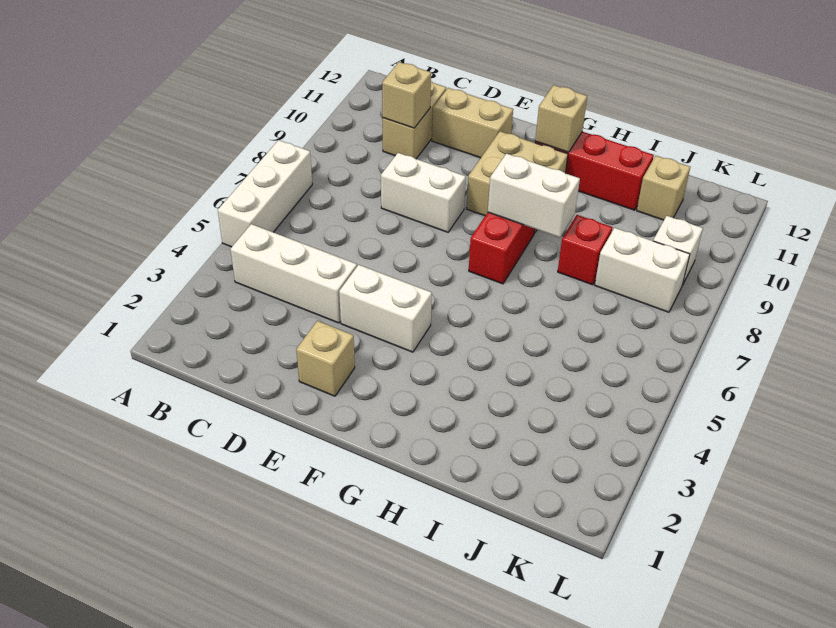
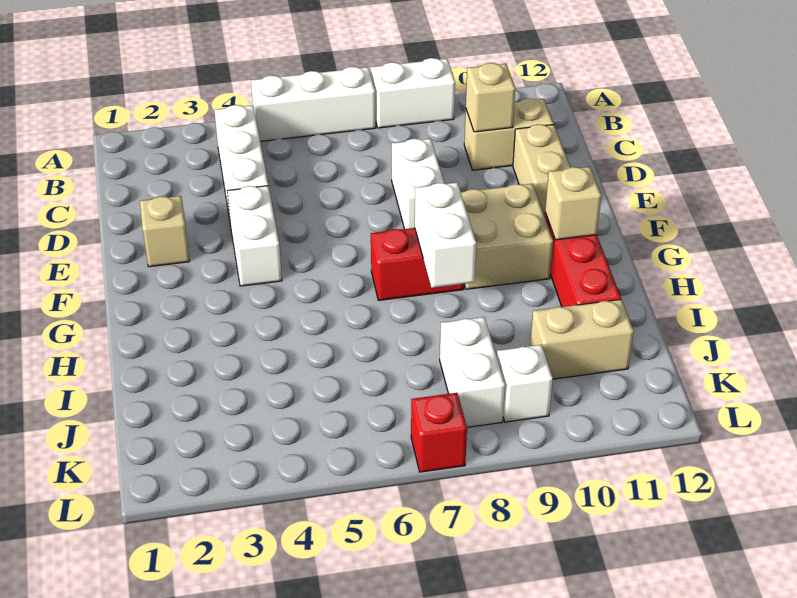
none -> white brick A8:A9 level 1
red brick I8 level 1 -> red brick L7 level 1
tan brick J11 level 1 -> tan brick J10:J11 level 1

